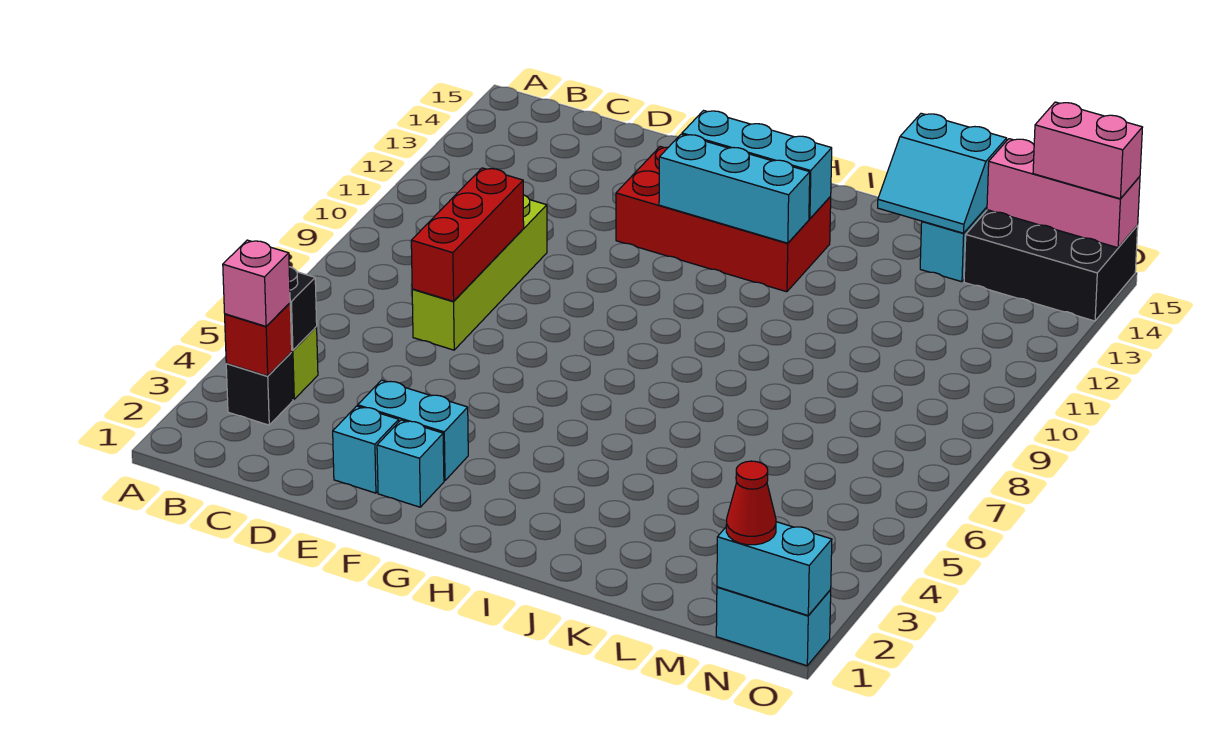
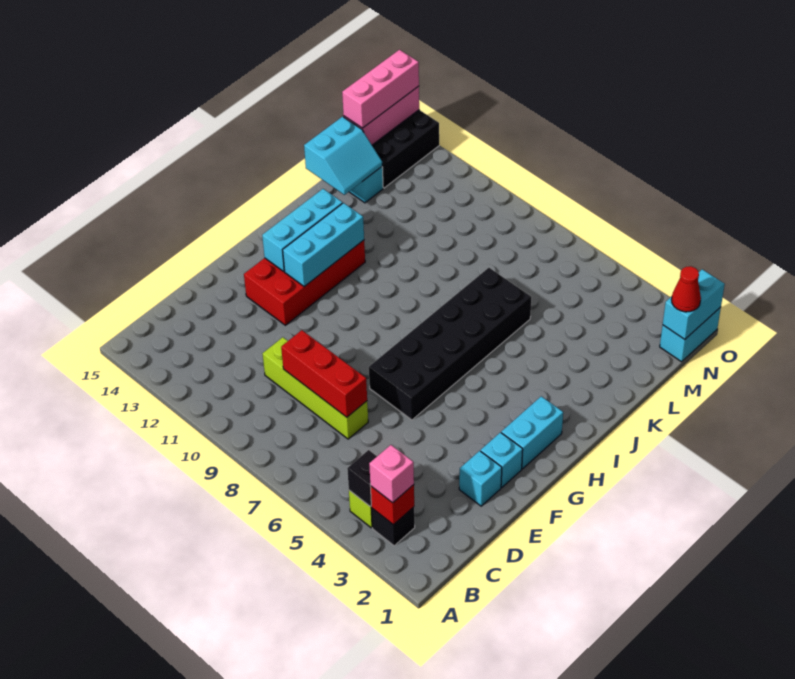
cyan brick E3:F3 level 1 -> cyan brick G2:H2 level 1
none -> black brick F6:K7 level 1
pink brick N15:O15 level 3 -> pink brick M15:O15 level 3

